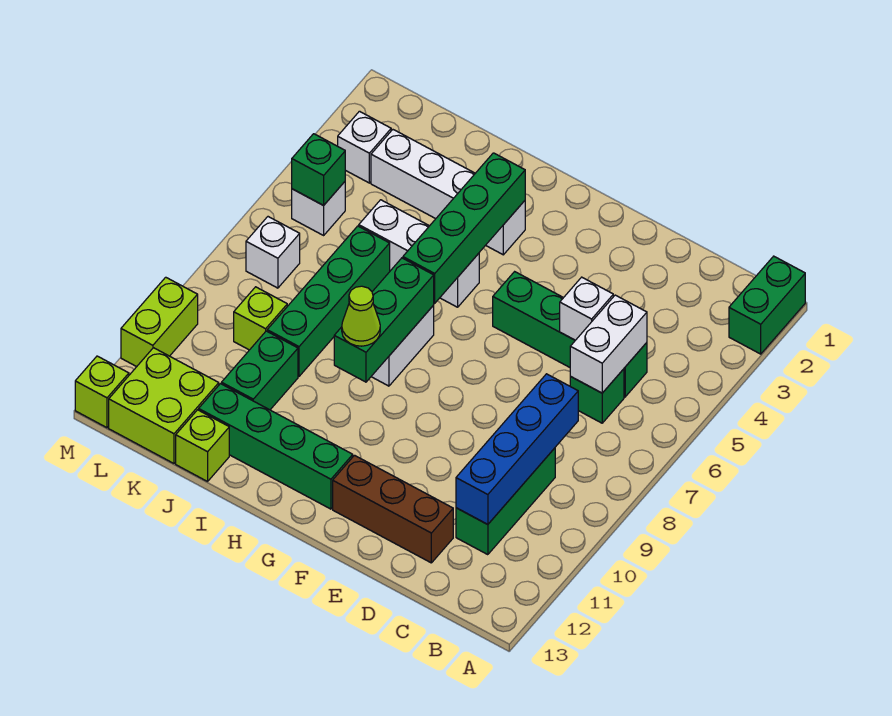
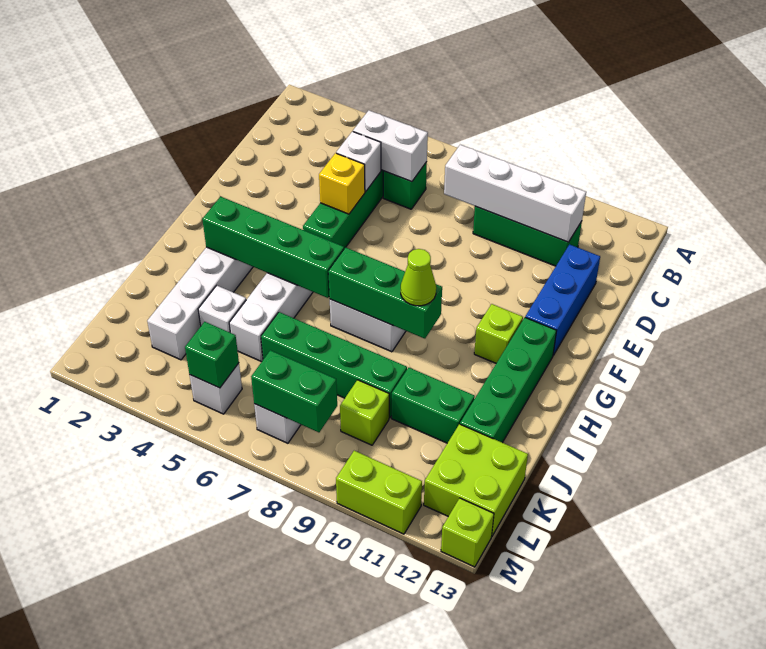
green brick A1:A2 level 1 -> green brick L7:L8 level 2
blue brick C8:C11 level 2 -> white brick C8:C11 level 2
brown brick D12:F12 level 1 -> blue brick D12:F12 level 1
none -> yellow brick E5 level 2
lime brick J13 level 1 -> lime brick G11 level 1
white brick L3 level 1 -> white brick J4 level 1

